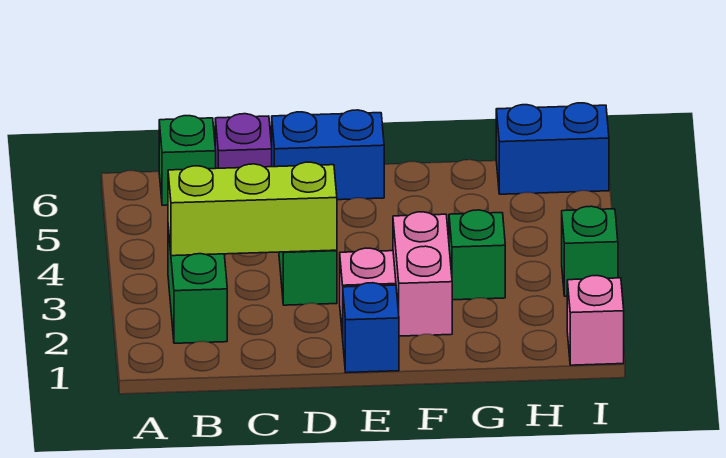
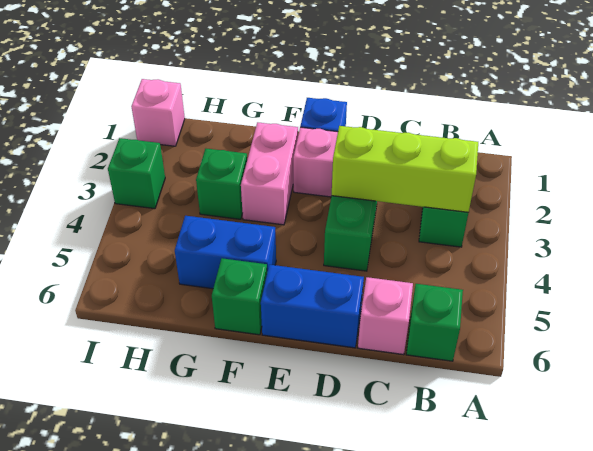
purple brick C6 level 1 -> pink brick C6 level 1
none -> green brick F6 level 1
blue brick H6:I6 level 1 -> blue brick F5:G5 level 1

